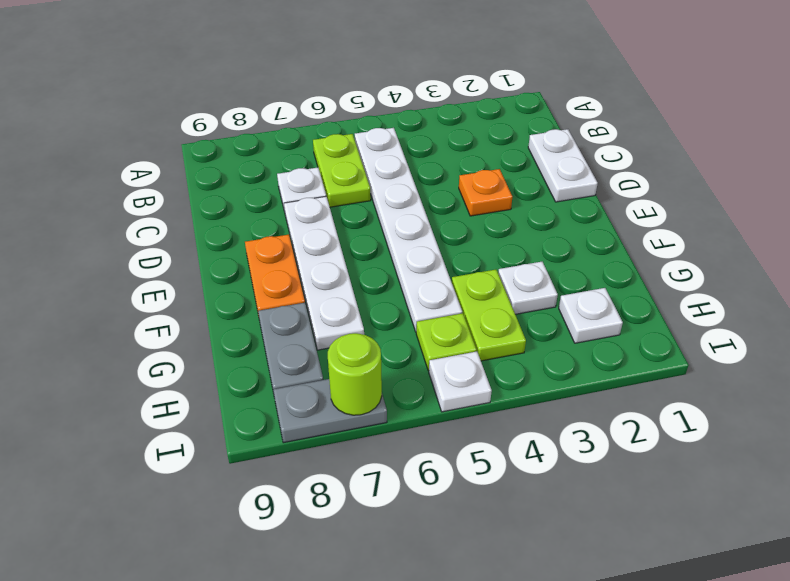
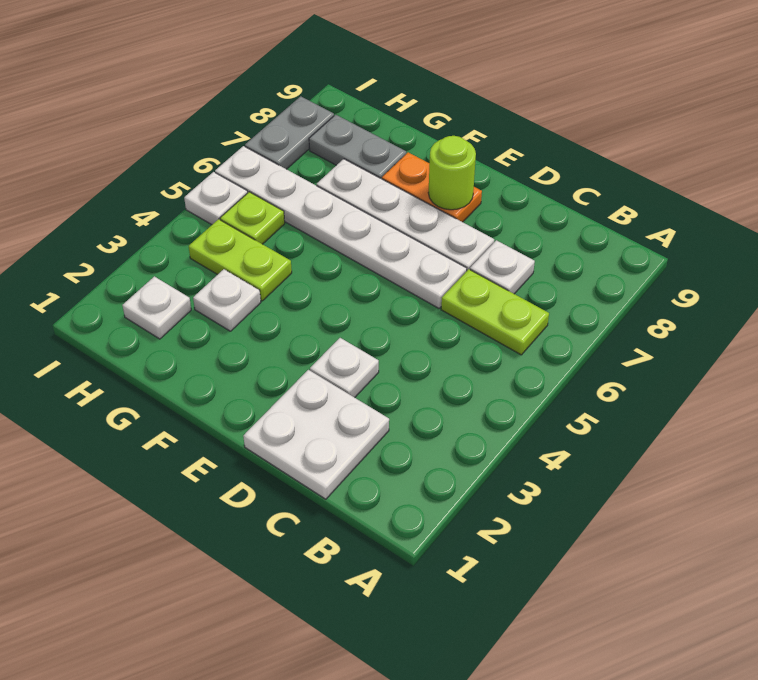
white plate B5:G5 level 1 -> white plate D6:I6 level 1
white plate C1:D1 level 1 -> white plate C1:D2 level 1
orange plate D3 level 1 -> white plate D3 level 1
lime round brick I7 level 2 -> lime round brick E8 level 2

